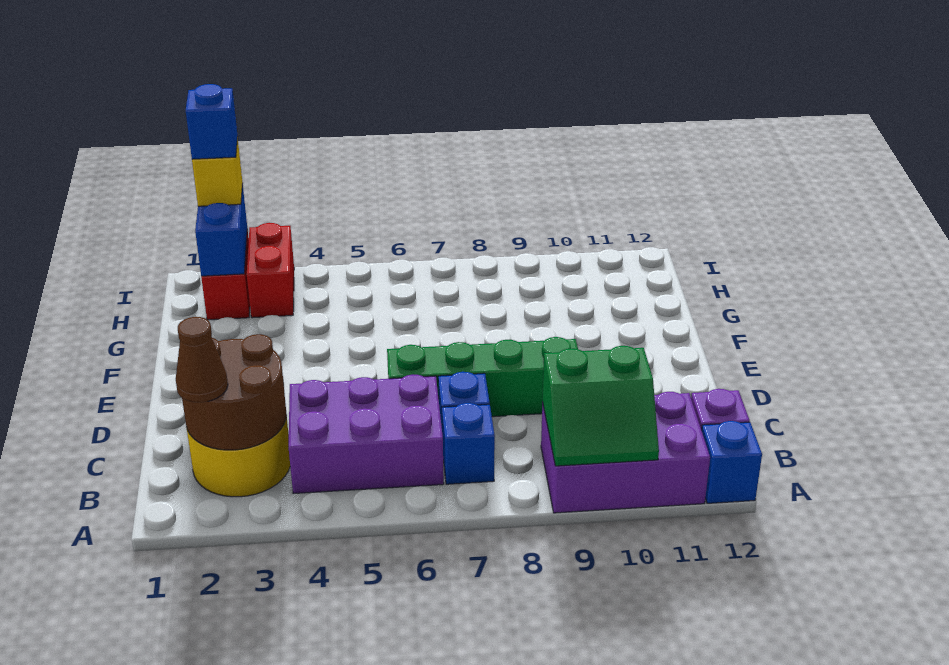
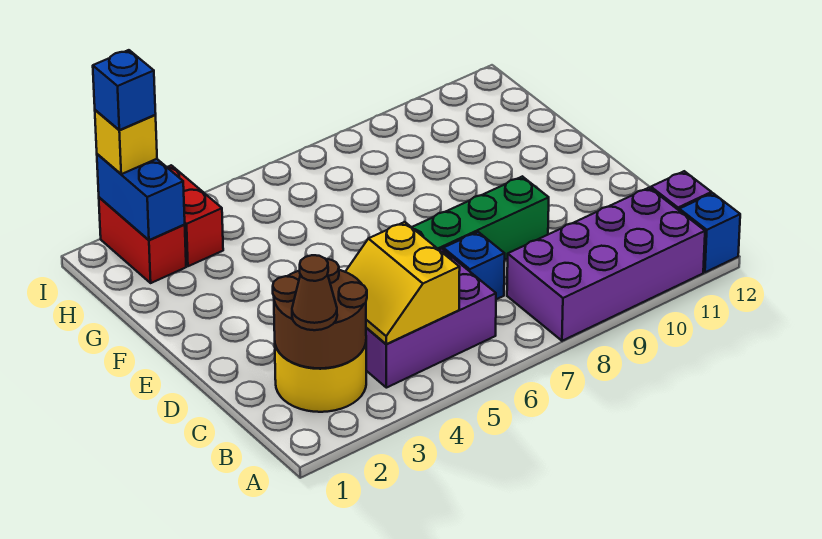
purple brick A9:B11 level 1 -> purple brick A8:B11 level 1
green slope A9:B10 level 2 top B -> none
none -> yellow slope B4:C5 level 2 top 5
blue brick B7 level 1 -> none

